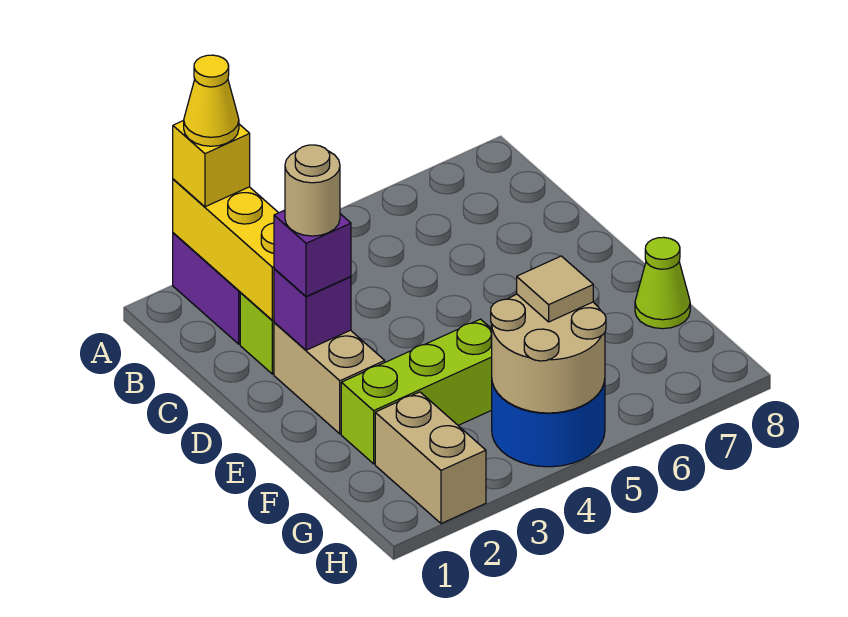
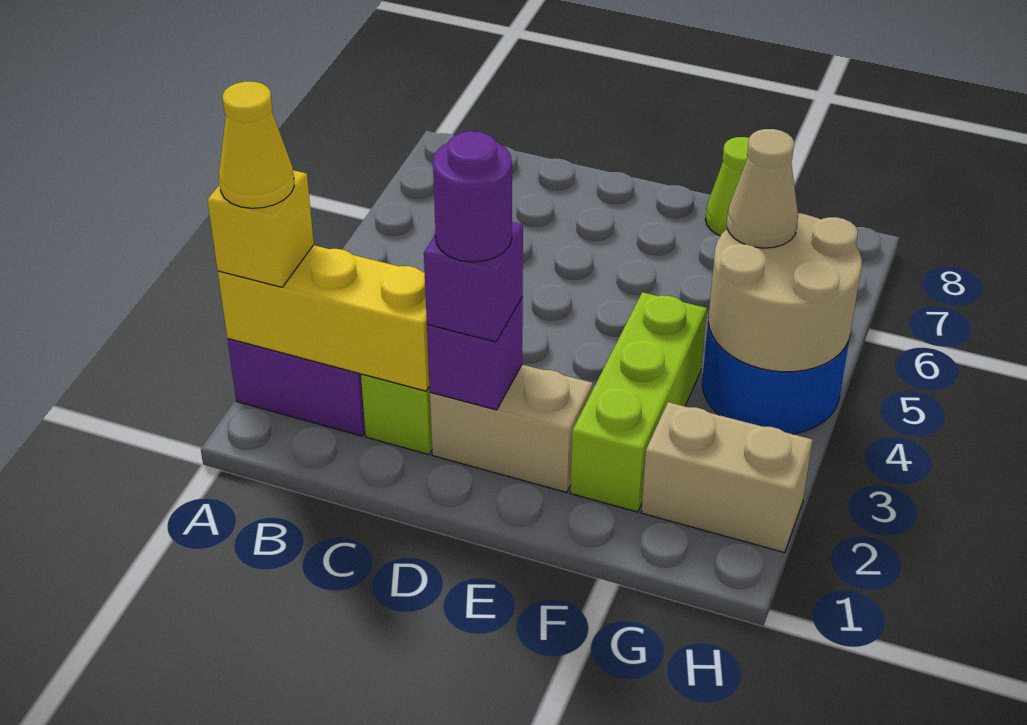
tan round brick D2 level 4 -> purple round brick D2 level 4
tan tile G5 level 3 -> tan cone G5 level 3

